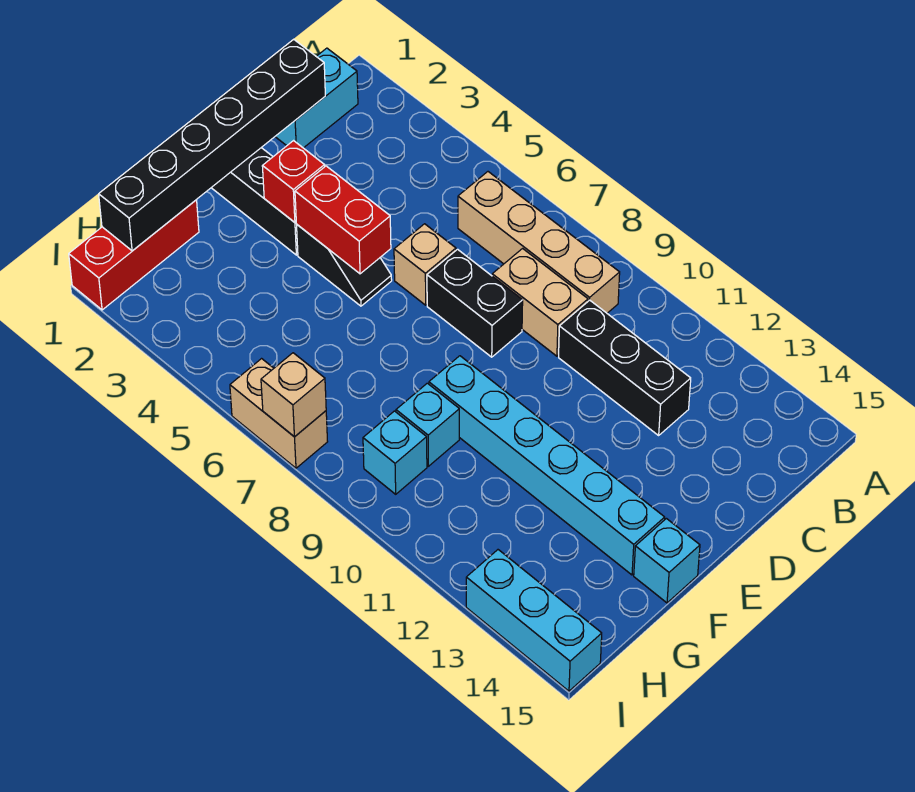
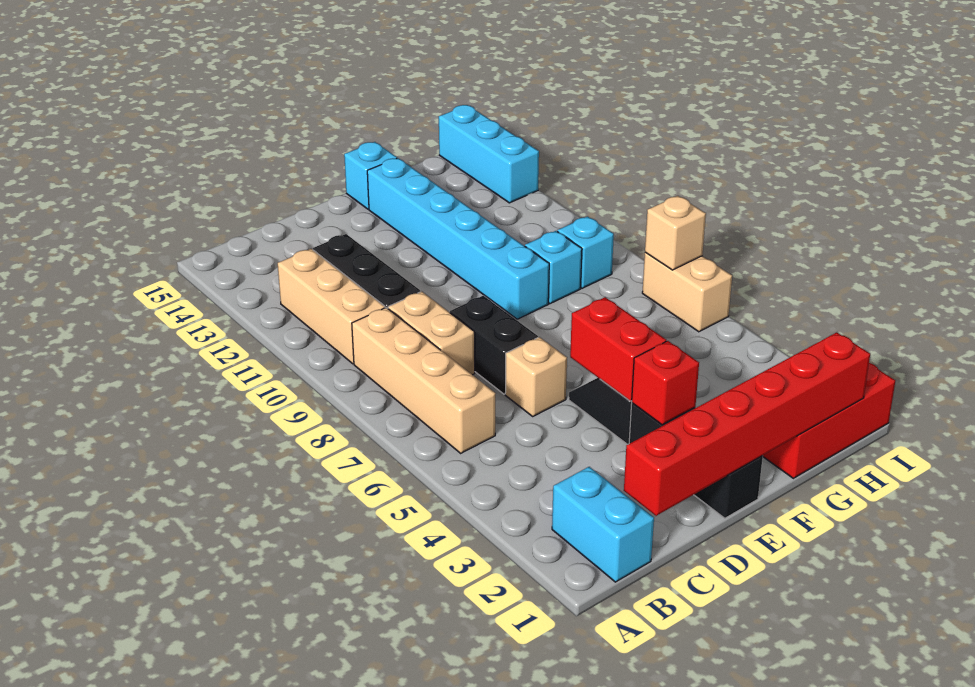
cyan brick B1:C1 level 1 -> cyan brick B1:B2 level 1
none -> tan brick B10:B12 level 1
black brick C1:H1 level 2 -> red brick C1:H1 level 2

